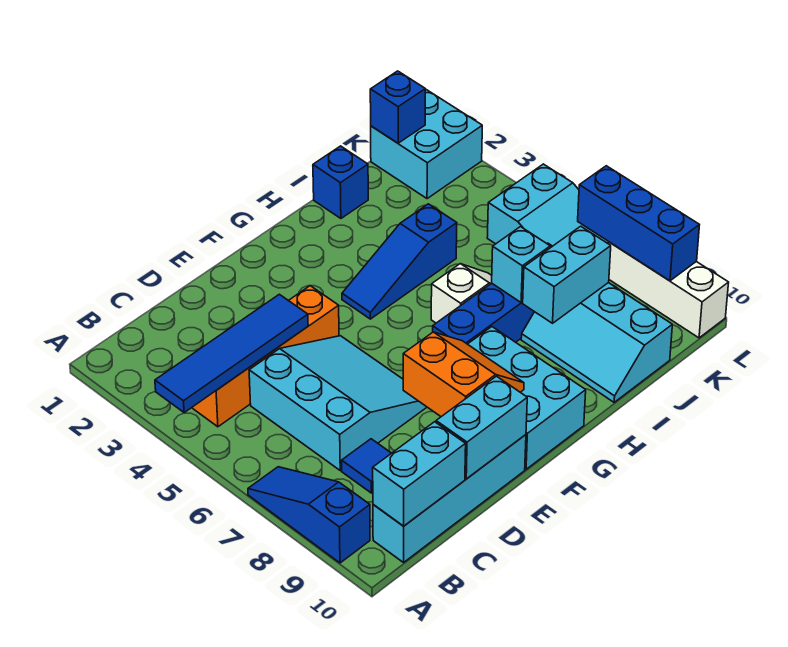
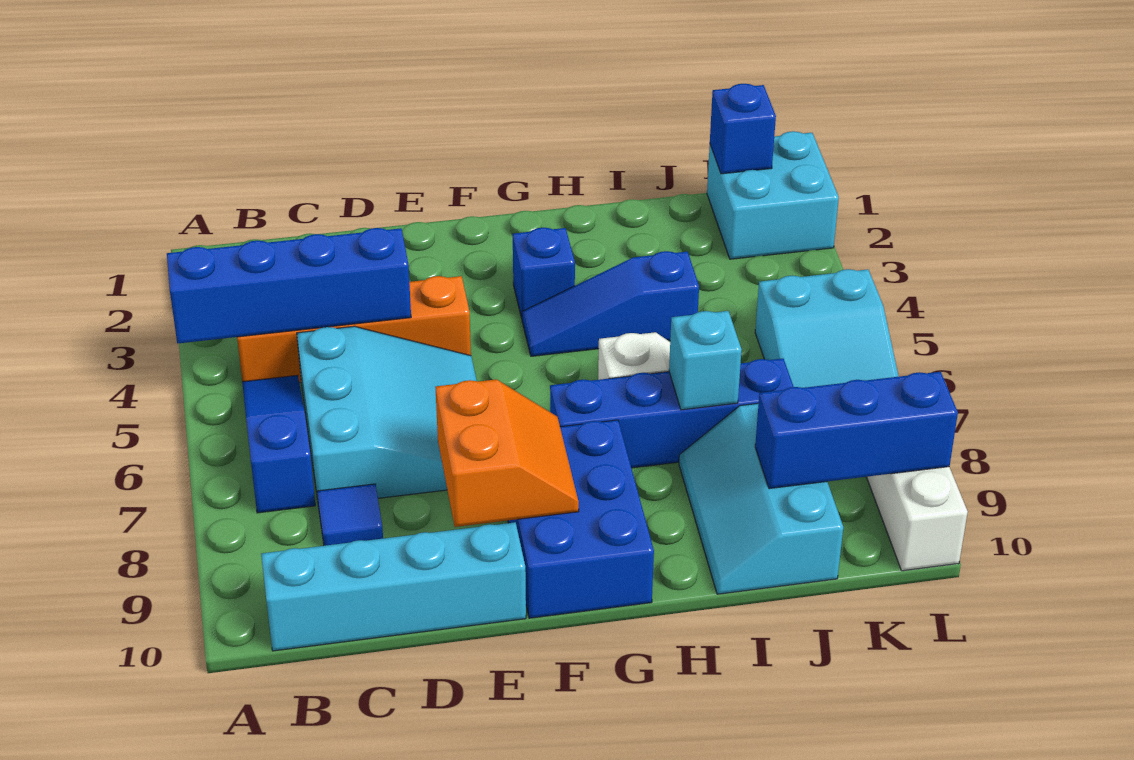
blue tile A4:D4 level 2 -> blue brick A4:D4 level 2
blue slope A7:A9 level 1 top 9 -> blue slope B5:B7 level 1 top 7
cyan brick B10:C10 level 2 -> none
cyan brick D10:E10 level 2 -> none
cyan brick F8:G10 level 1 -> blue brick F8:G10 level 1
blue brick I1 level 1 -> blue brick G3 level 1
cyan brick I8:J8 level 2 -> none
blue brick L7:L9 level 2 -> blue brick J9:L9 level 2

